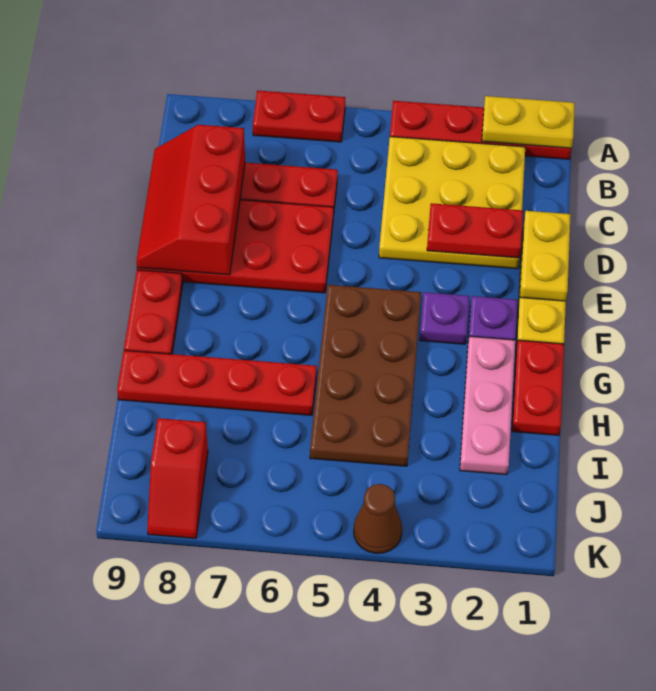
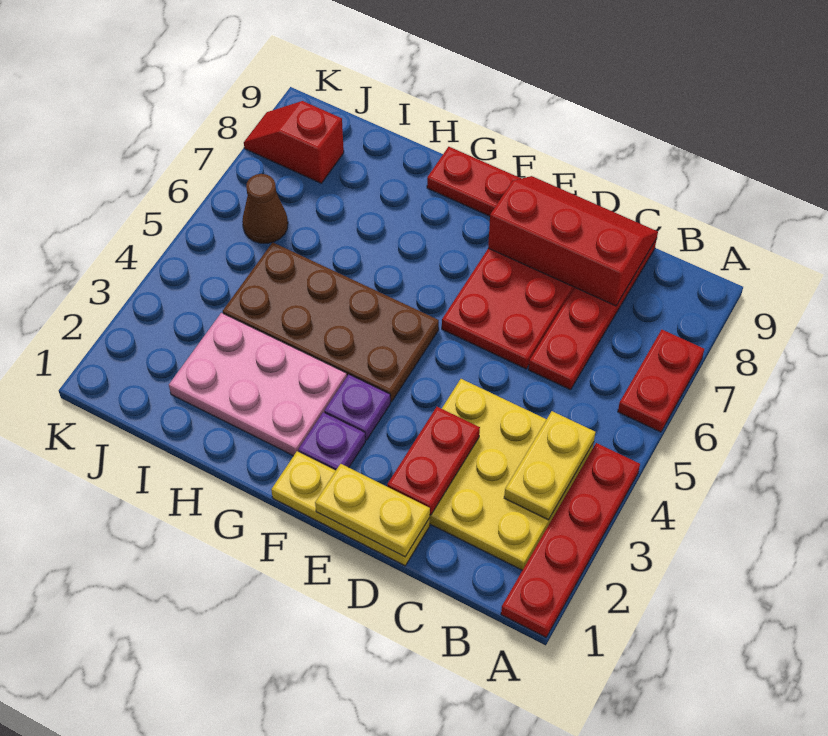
yellow plate A1:A2 level 2 -> yellow plate B3:B4 level 2
red plate G1:H1 level 1 -> none
pink plate G2:I2 level 1 -> pink plate G2:I3 level 1
red plate H6:H9 level 1 -> none
brown cone K4 level 1 -> brown cone J6 level 1

